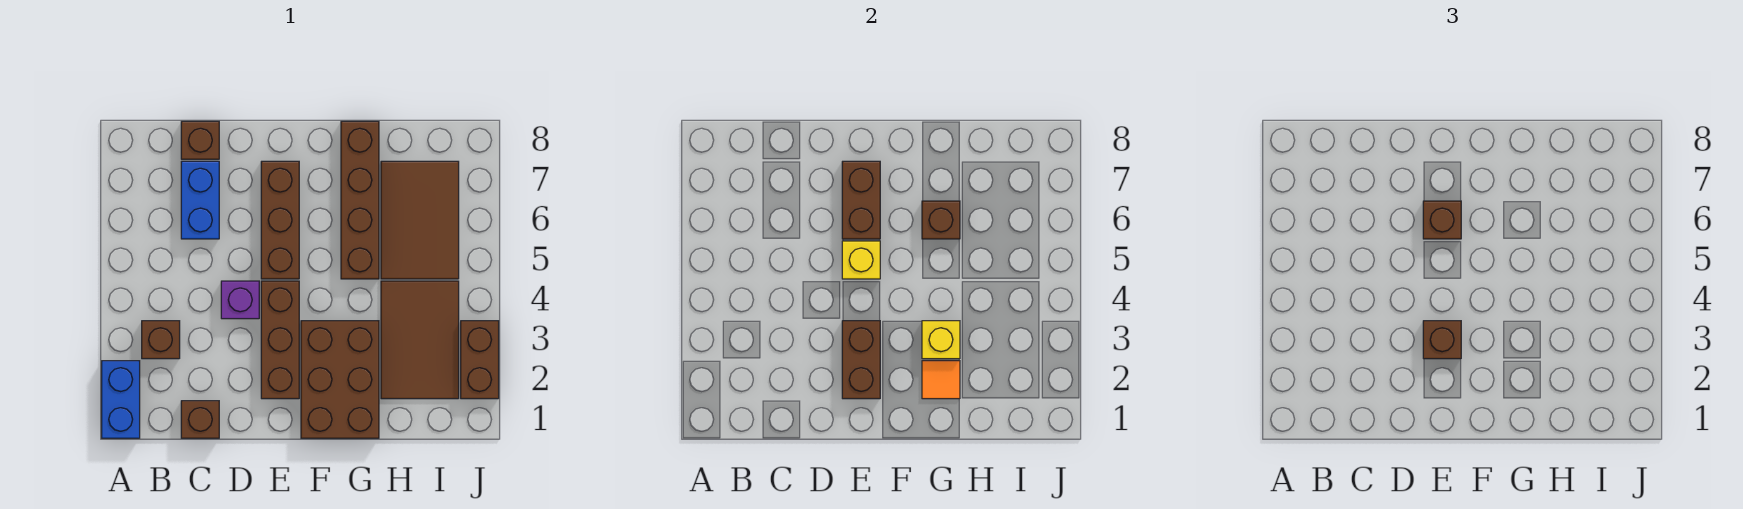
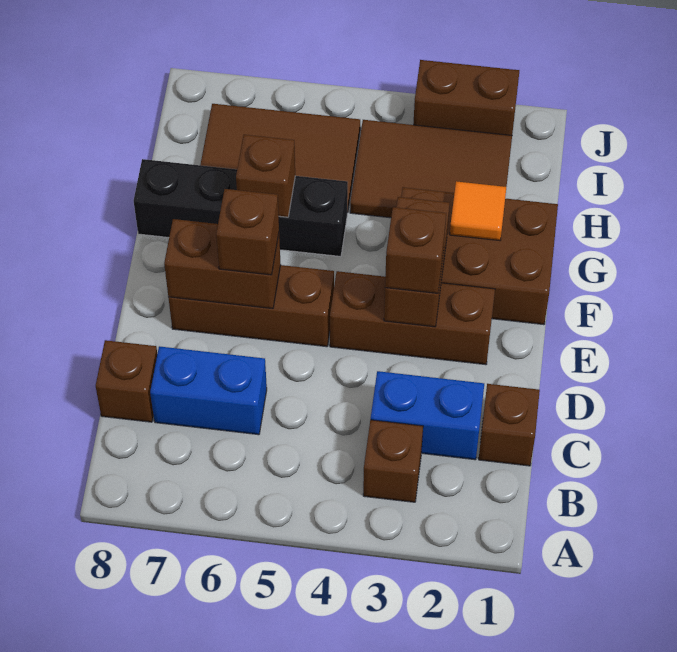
blue brick A1:A2 level 1 -> blue brick C2:C3 level 1
purple brick D4 level 1 -> none
brown brick E2:E3 level 2 -> brown brick E3:F3 level 2
yellow brick E5 level 2 -> none
yellow brick G3 level 2 -> none
brown brick G5:G8 level 1 -> black brick G5:G8 level 1

